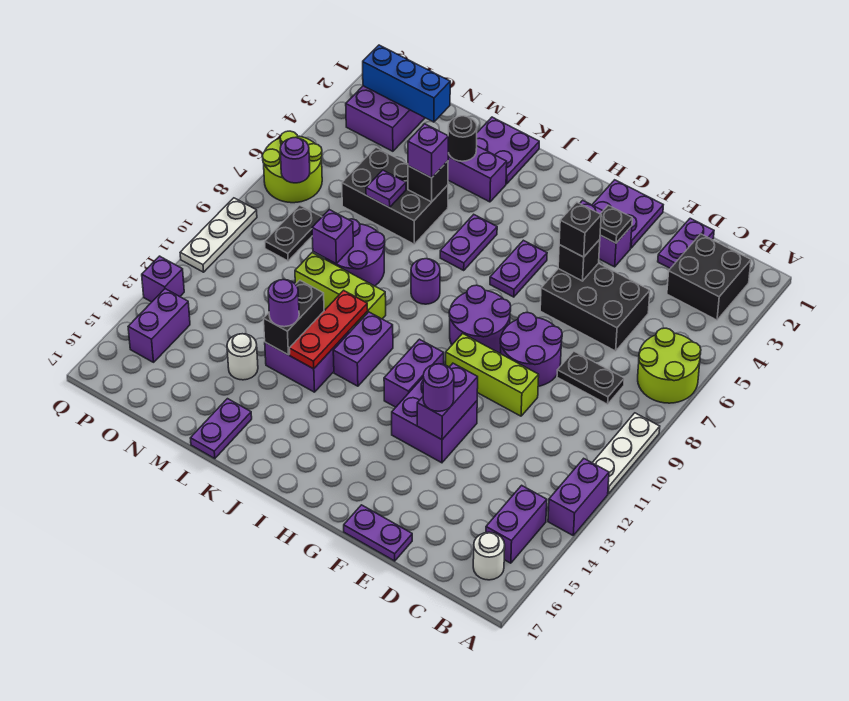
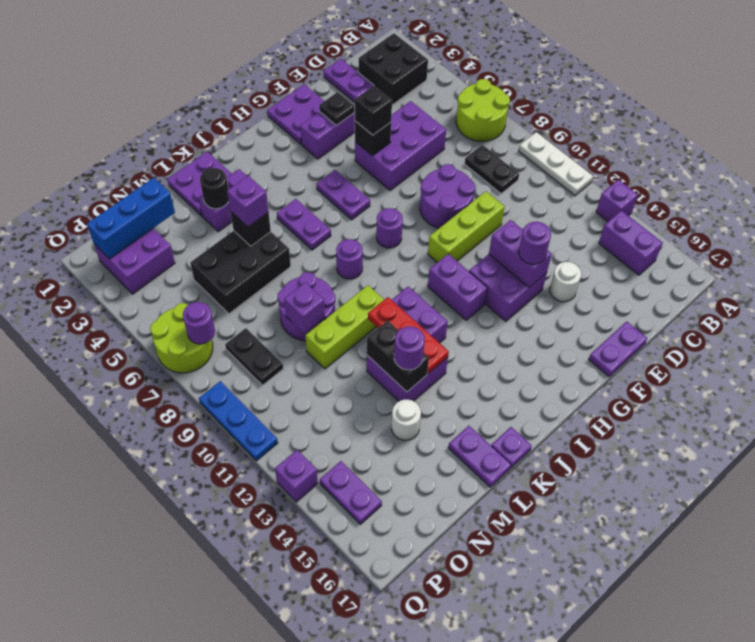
purple brick A12:A13 level 1 -> purple brick A13 level 1
white round brick B16 level 1 -> white round brick E14 level 1
black plate C8:D8 level 1 -> black plate C8:C9 level 1
black brick D5:F6 level 1 -> purple brick D5:F6 level 1
purple round brick G8:H9 level 1 -> purple round brick H8 level 1
purple plate M6 level 2 -> purple plate K17 level 1
purple brick P14:P15 level 1 -> purple plate P14:P15 level 1
white plate Q9:Q11 level 1 -> blue plate Q9:Q11 level 1

